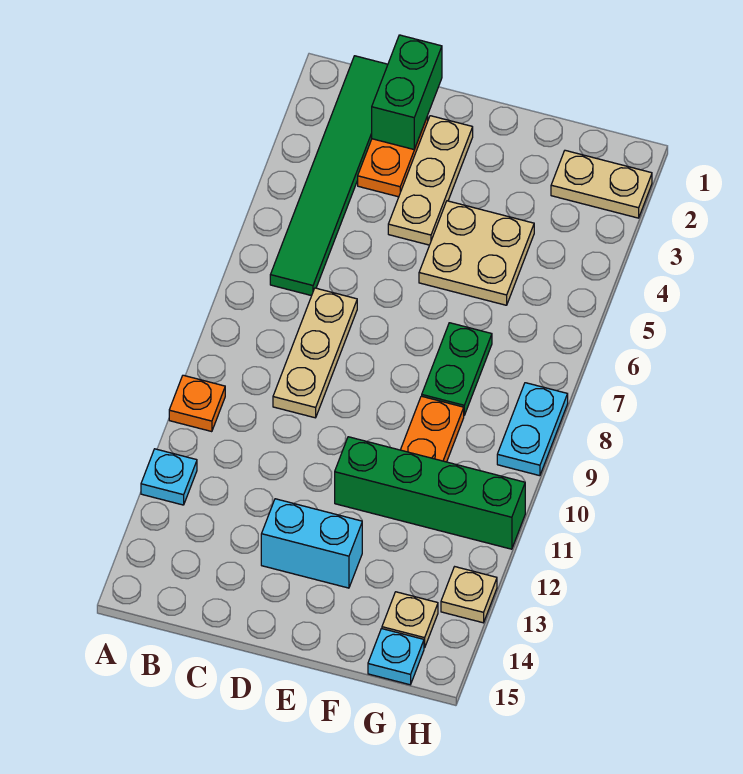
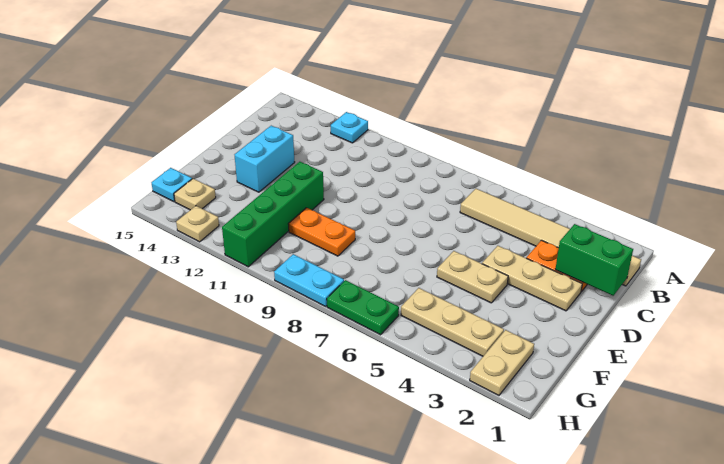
orange plate A10 level 1 -> none
green tile B1:B6 level 1 -> tan tile B1:B6 level 1
tan plate C7:C9 level 1 -> tan plate G3:G5 level 1
tan plate E4:F5 level 1 -> tan plate E4:E5 level 1
green plate F7:F8 level 1 -> green plate H6:H7 level 1

